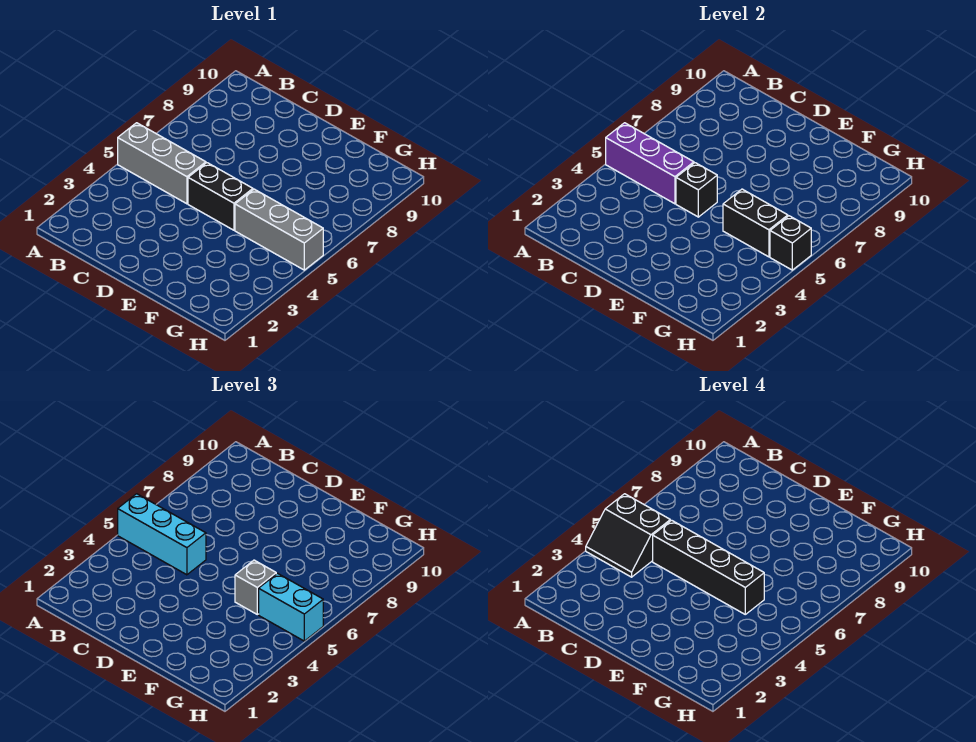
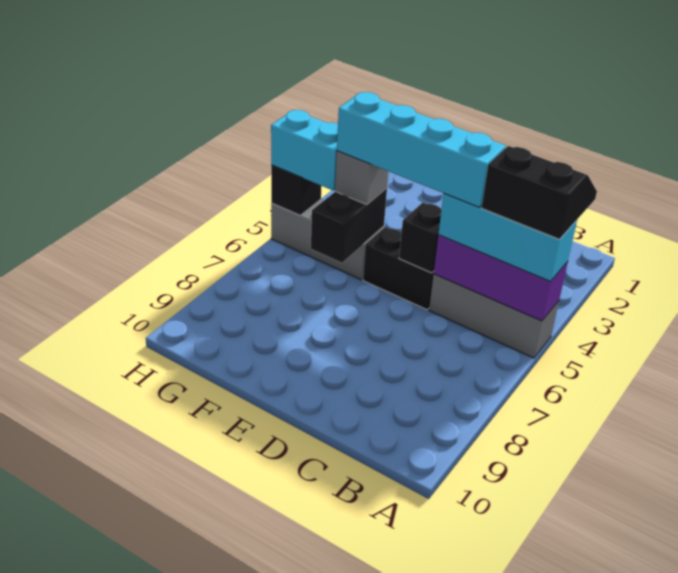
black brick C5:F5 level 4 -> cyan brick C5:F5 level 4
black brick F5:G5 level 2 -> black brick F5:F6 level 2

